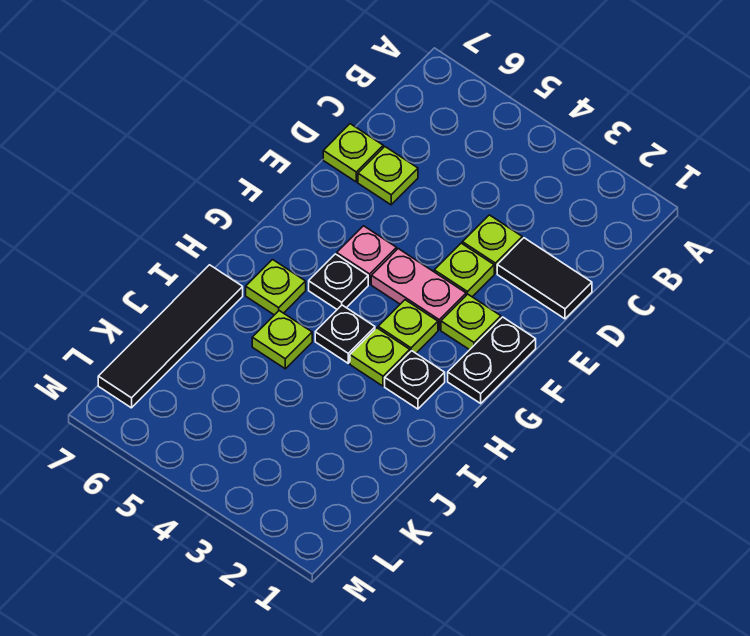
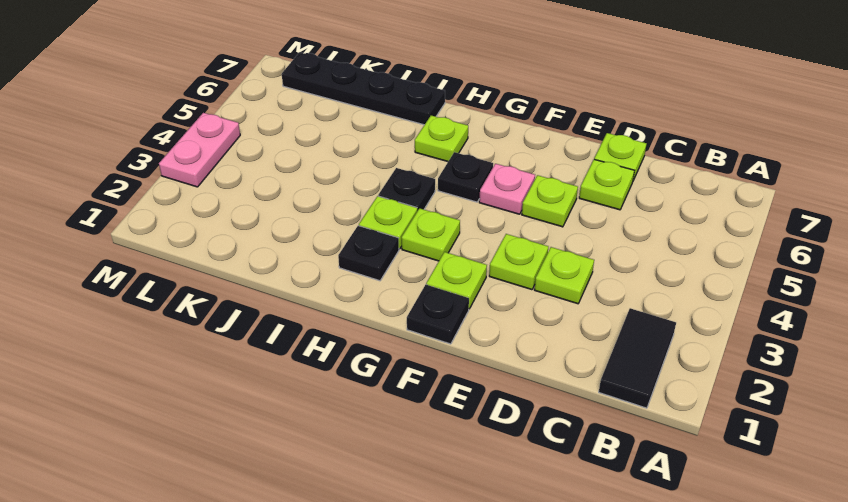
black tile D1:D2 level 1 -> black tile B1:B2 level 1
black plate F1:G1 level 1 -> black plate F1 level 1
pink plate F3:F4 level 1 -> pink plate M3:M4 level 1
lime plate I5 level 1 -> lime plate E5 level 1
black tile I7:L7 level 1 -> black plate I7:L7 level 1

